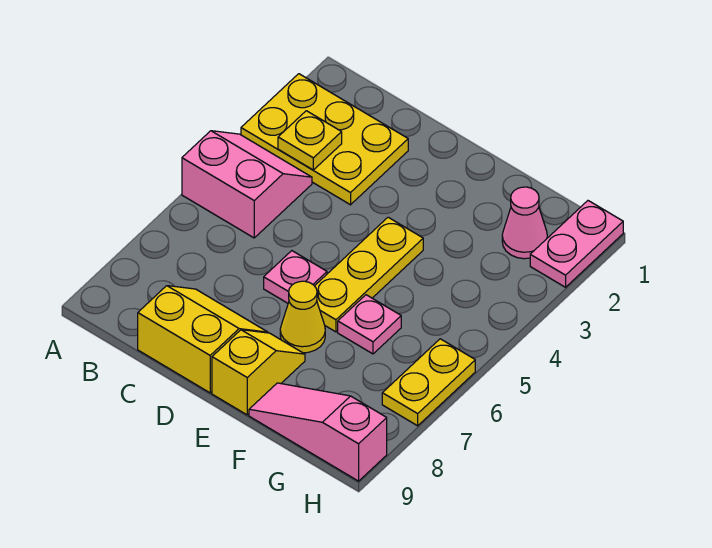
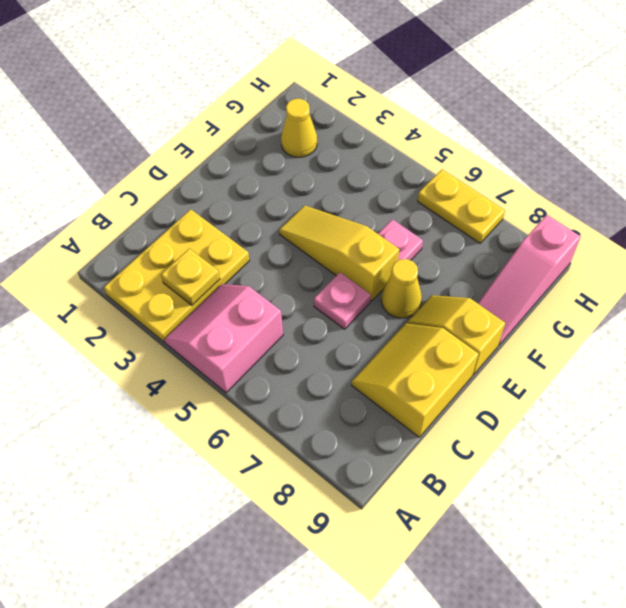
yellow plate E4:E6 level 1 -> yellow slope E4:E6 level 1 top 6
pink cone G2 level 1 -> yellow cone G2 level 1
pink plate H1:H2 level 1 -> none

